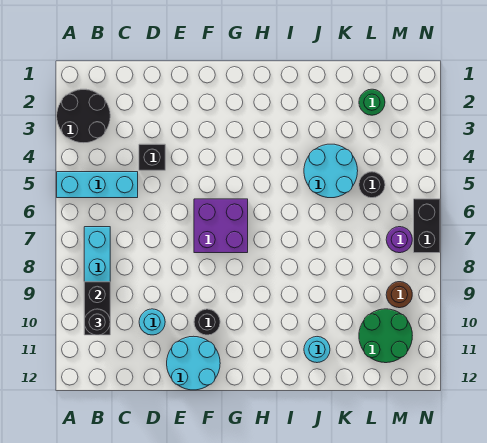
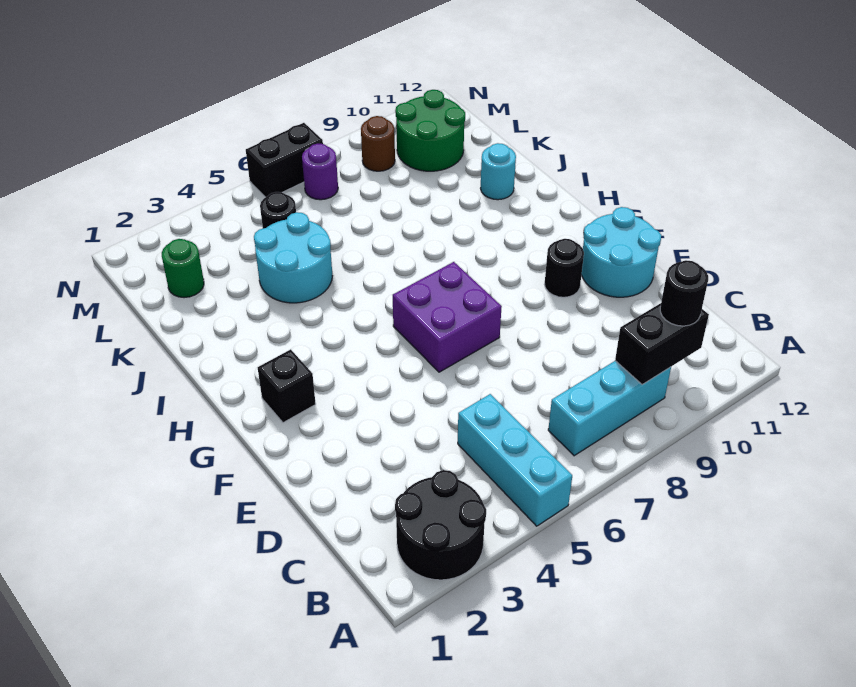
black brick D4 level 1 -> black brick G2 level 1
cyan round brick D10 level 1 -> none

